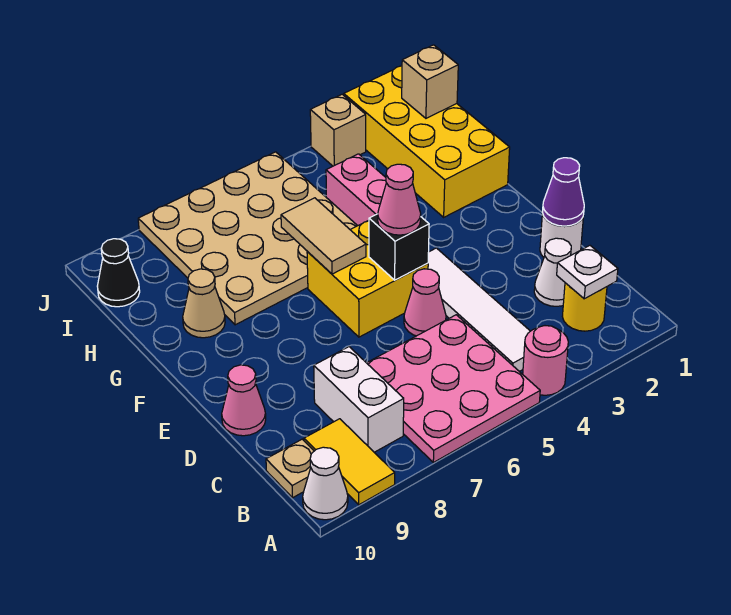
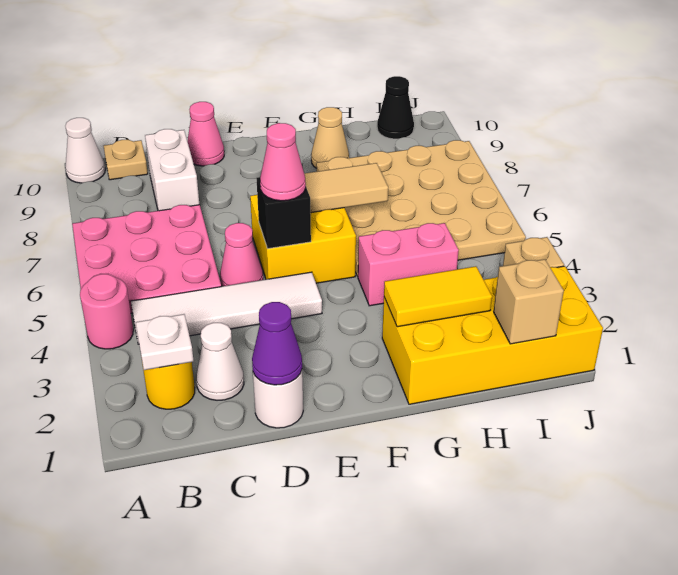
yellow tile A9:B9 level 1 -> yellow tile G2:H2 level 2
white brick B8:C8 level 1 -> white brick C8:C9 level 1

